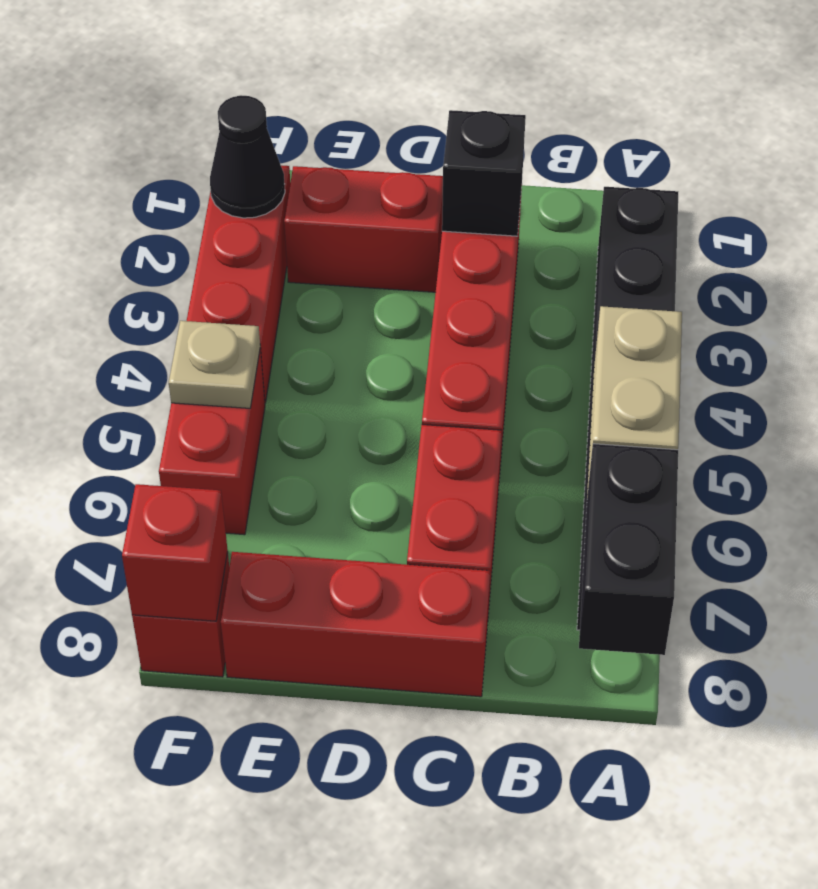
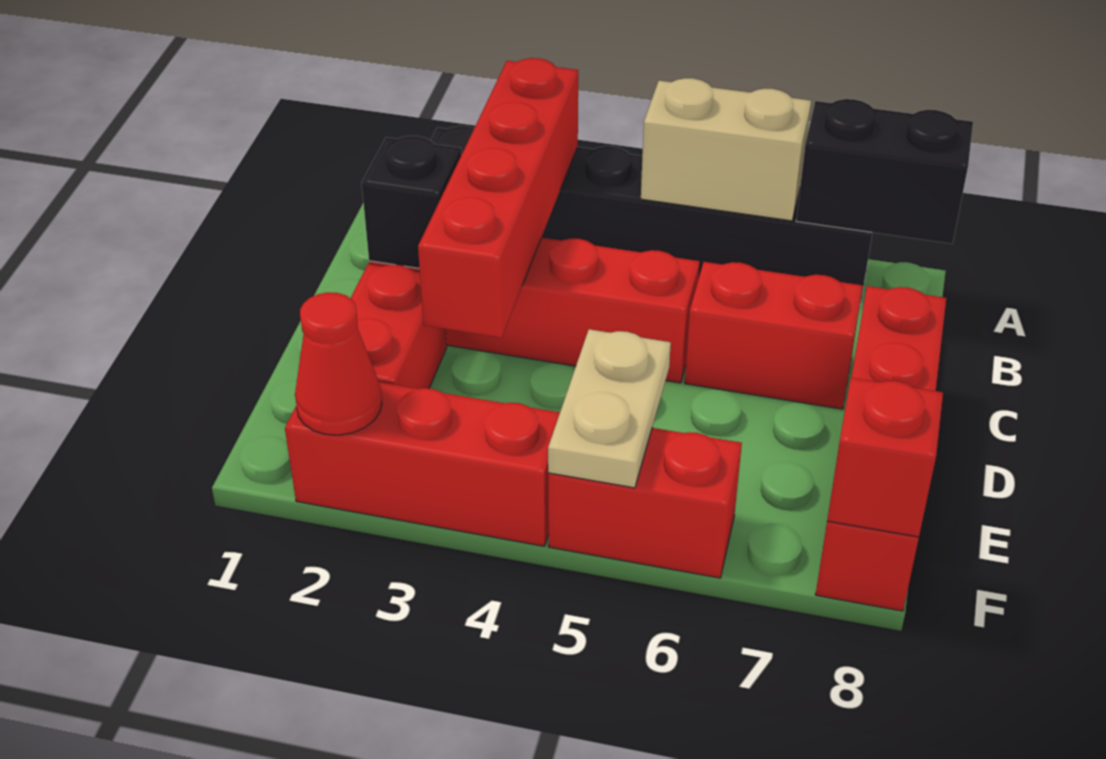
none -> red brick A3:D3 level 2
black cone F2 level 2 -> red cone F2 level 2
tan plate F5 level 2 -> tan plate E5:F5 level 2

